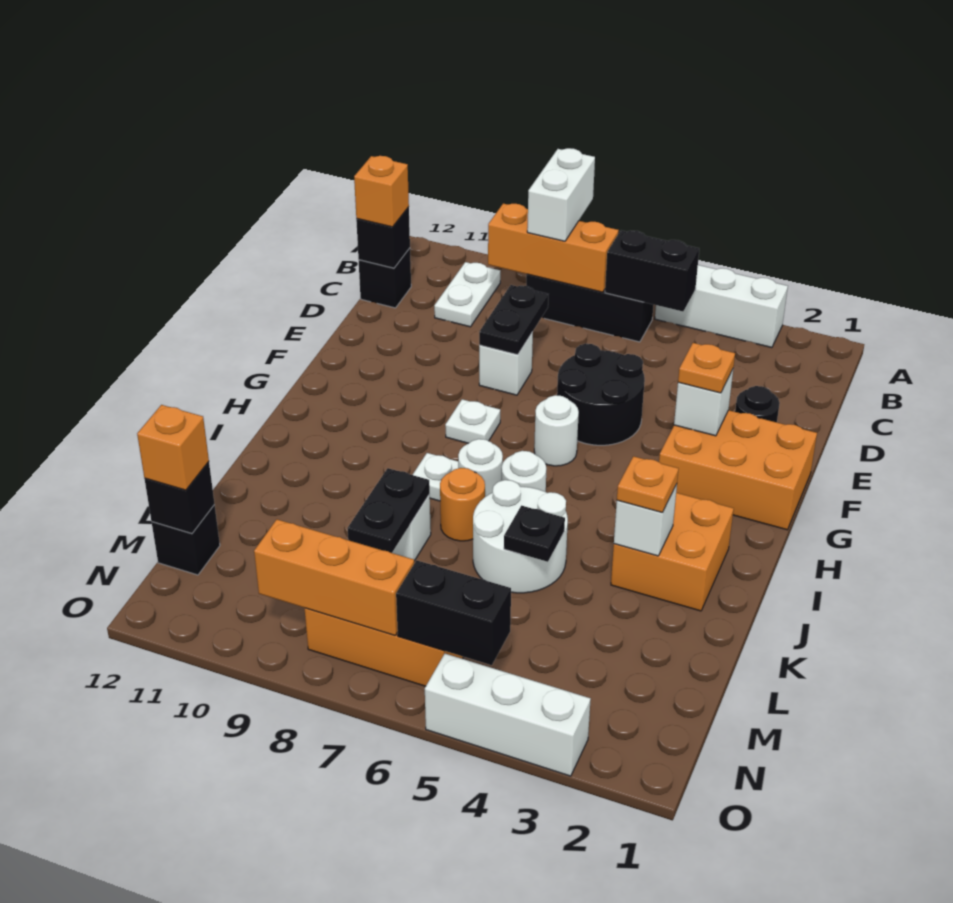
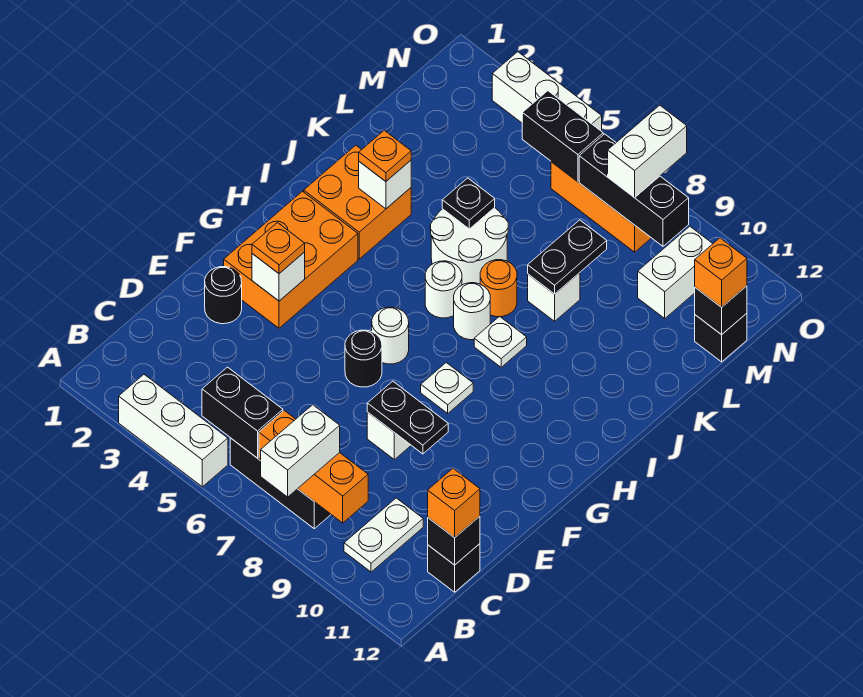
black plate D8:E8 level 2 -> black plate E8:E9 level 2
black round brick E5:F6 level 1 -> black round brick F6 level 1
orange brick F1:G3 level 1 -> orange brick F2:H3 level 1
none -> white brick M10:N10 level 1
orange brick N7:N9 level 2 -> black brick N7:N9 level 2
none -> white brick N8:O8 level 3

